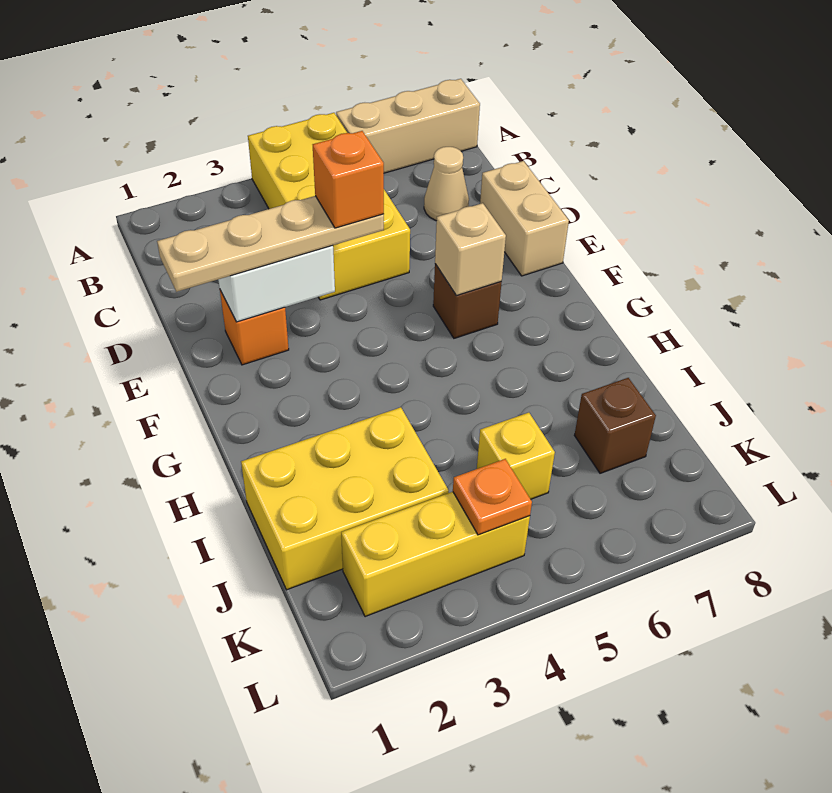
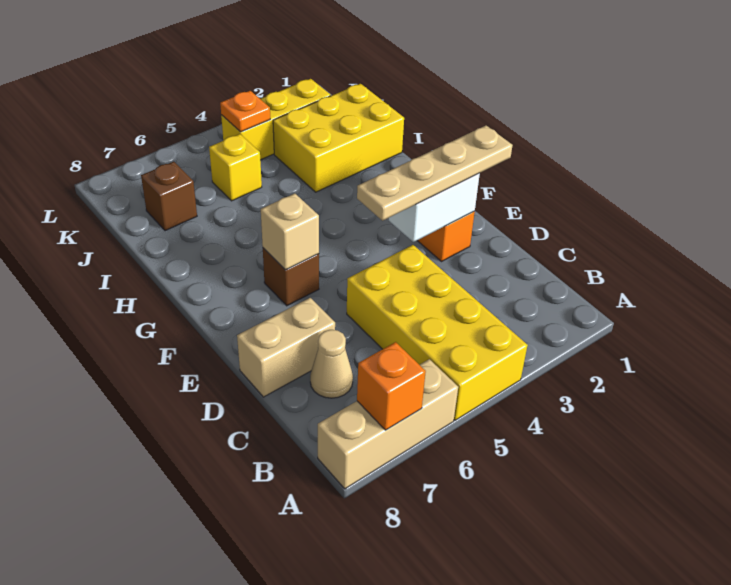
tan brick D8:E8 level 1 -> tan brick D7:D8 level 1
orange brick E4 level 4 -> orange brick A7 level 2

